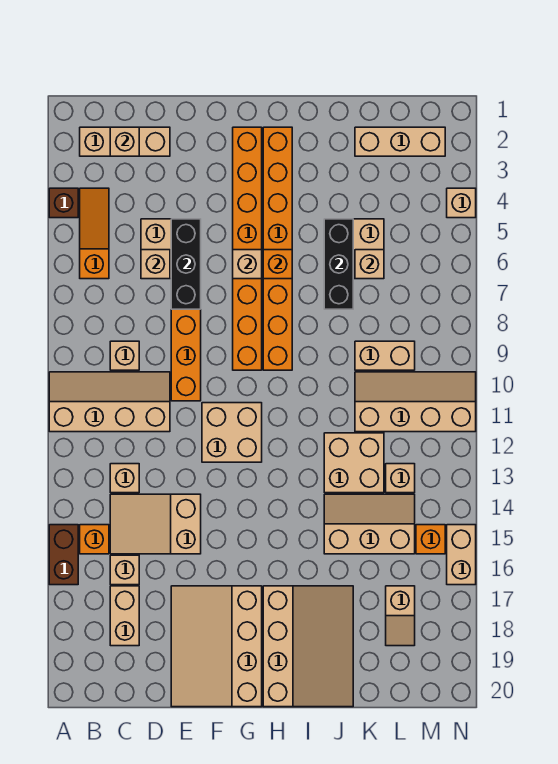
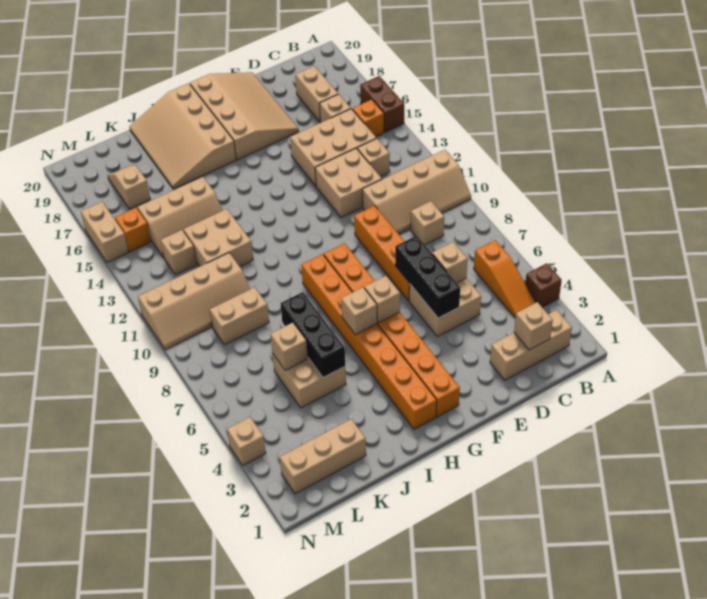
tan slope C14:E15 level 1 top E -> tan brick C14:E15 level 1
tan brick F11:G12 level 1 -> tan brick D12:E13 level 1
orange brick H6 level 2 -> tan brick H6 level 2

